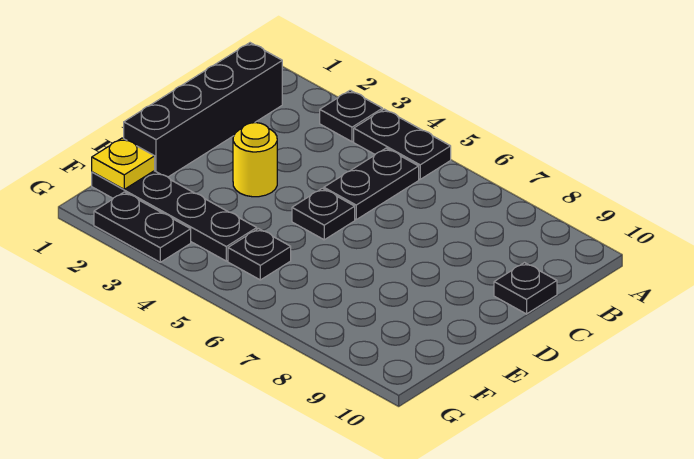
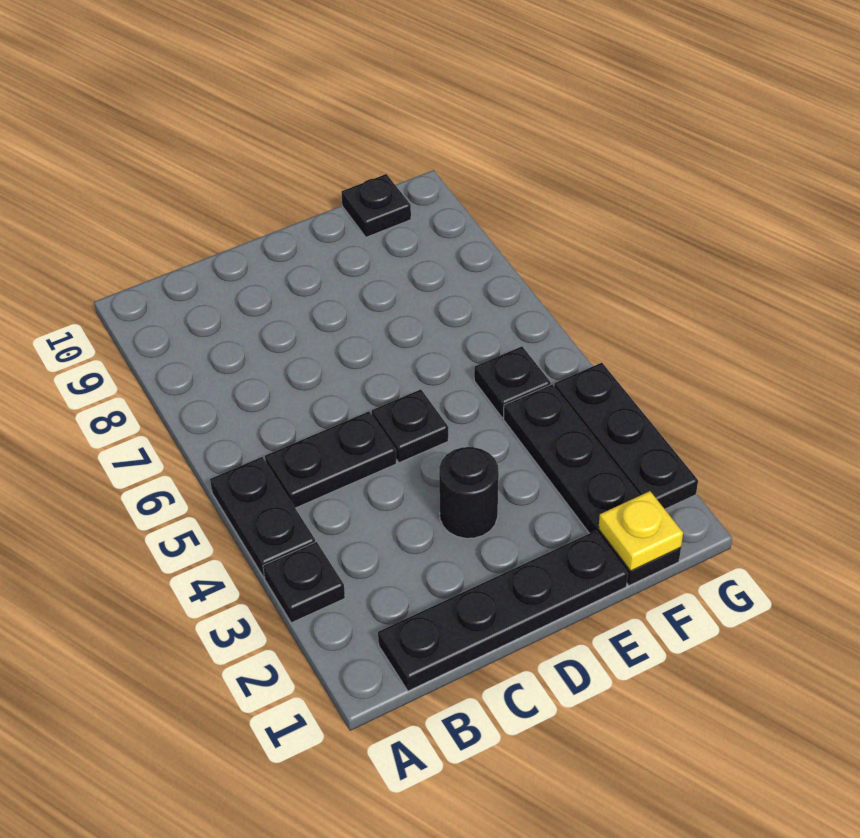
black brick B1:E1 level 1 -> black plate B1:E1 level 1
black plate C10 level 1 -> black plate F10 level 1
yellow round brick D3 level 1 -> black round brick D3 level 1
black plate G2:G3 level 1 -> black plate G2:G4 level 1

